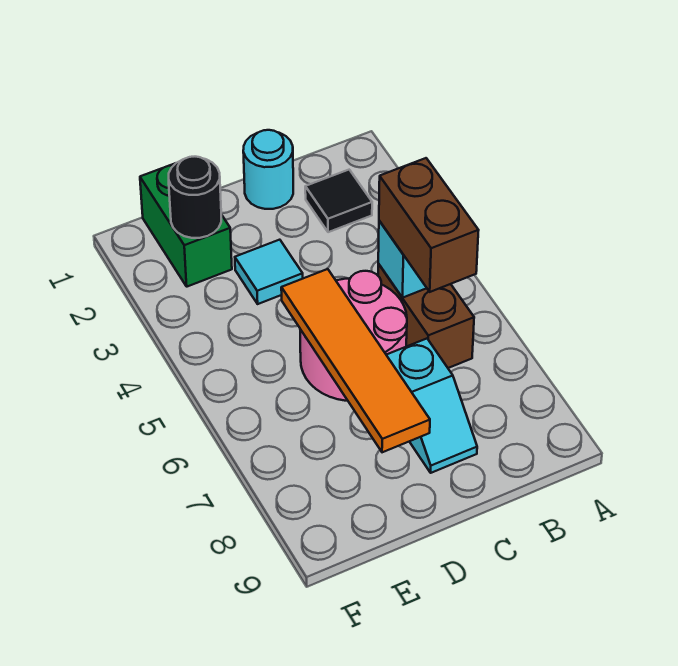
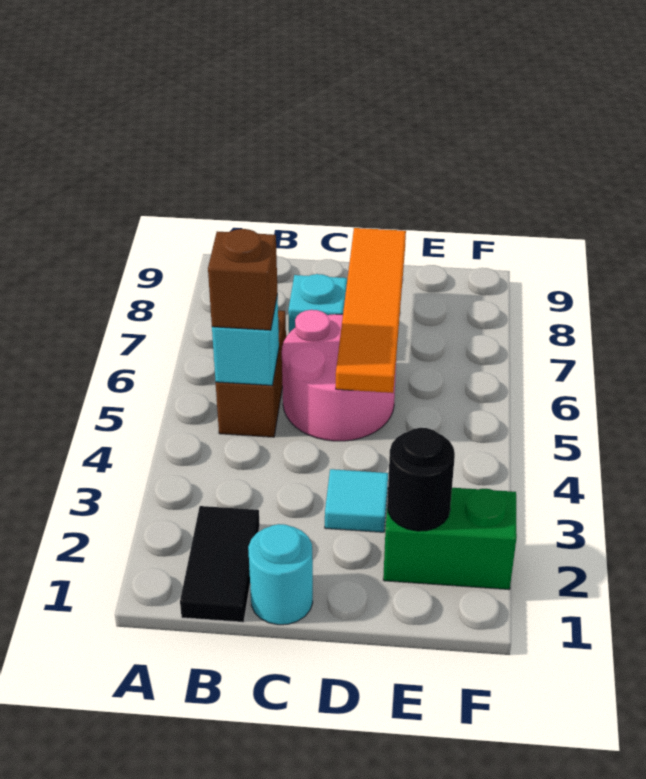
black tile B2 level 1 -> black tile B1:B2 level 1
brown brick B5:B6 level 3 -> brown brick B5 level 3
green brick E1:E2 level 1 -> green brick E2:F2 level 1

